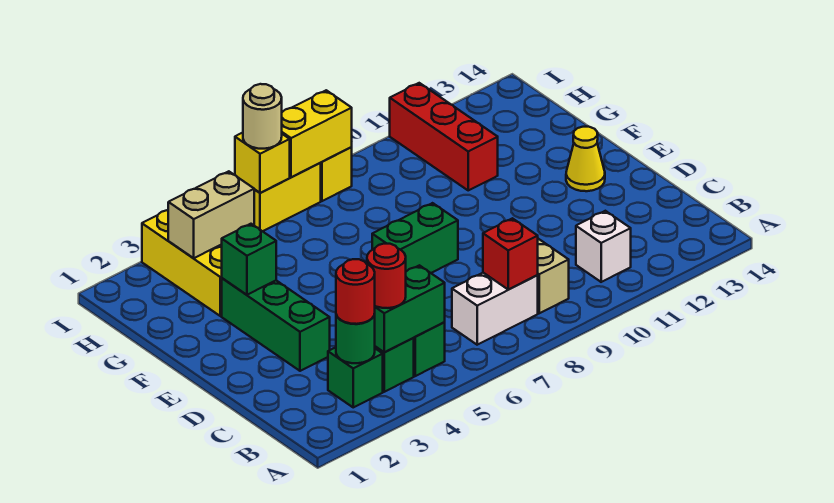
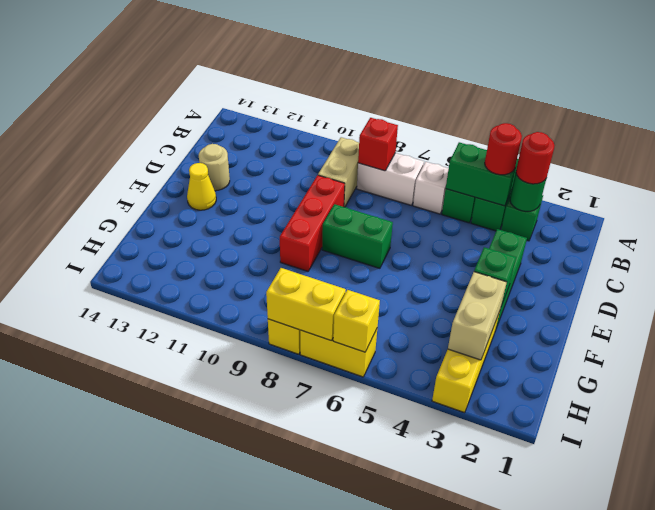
white brick B11 level 1 -> white brick B6 level 1
red brick G11:I11 level 1 -> red brick D9:F9 level 1
tan brick H3:H4 level 2 -> tan brick G3:H3 level 2
tan round brick I6 level 3 -> tan round brick D13 level 1

